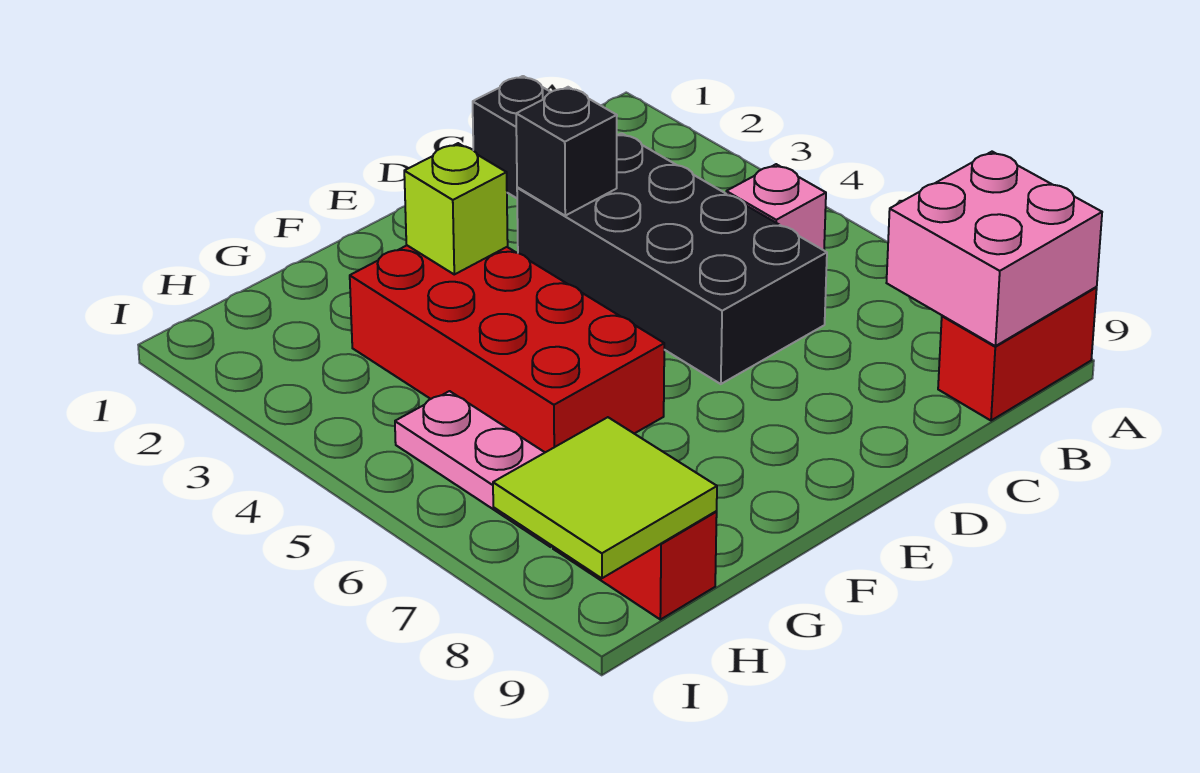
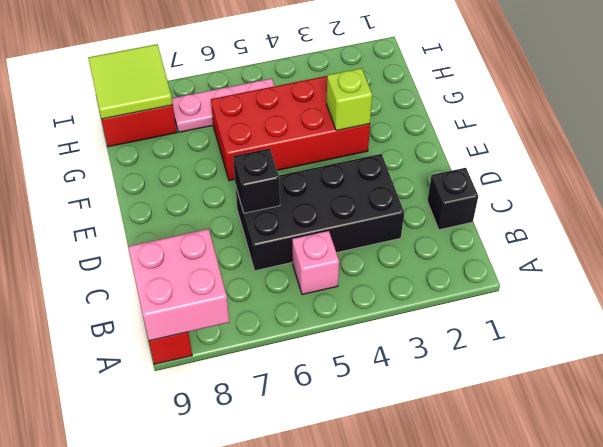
black brick D3 level 2 -> black brick D6 level 2

